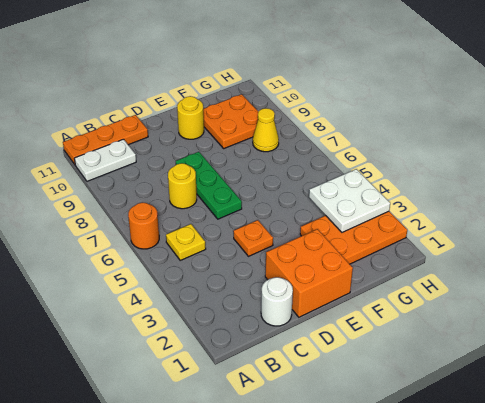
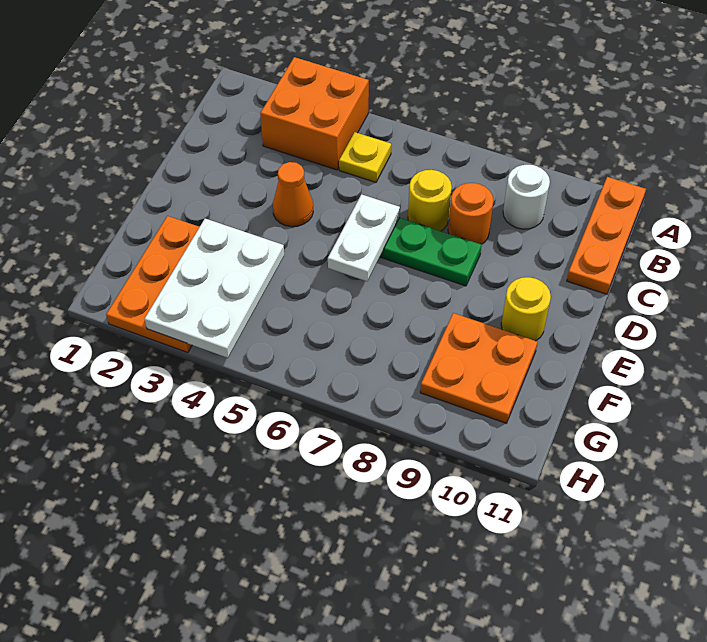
orange round brick A6 level 1 -> orange round brick C8 level 1
white plate A10:B10 level 1 -> white plate D6:E6 level 2
white round brick C1 level 1 -> white round brick B9 level 1
orange brick D1:E2 level 1 -> orange brick A3:B4 level 1
orange plate D4 level 1 -> orange cone D4 level 1
white plate G3:H4 level 2 -> white plate F3:H4 level 2
yellow cone G8 level 1 -> none

